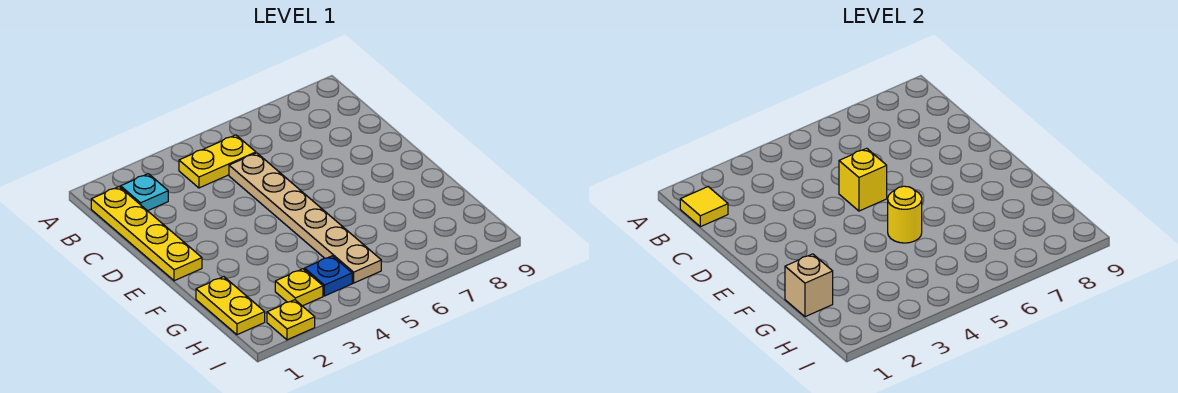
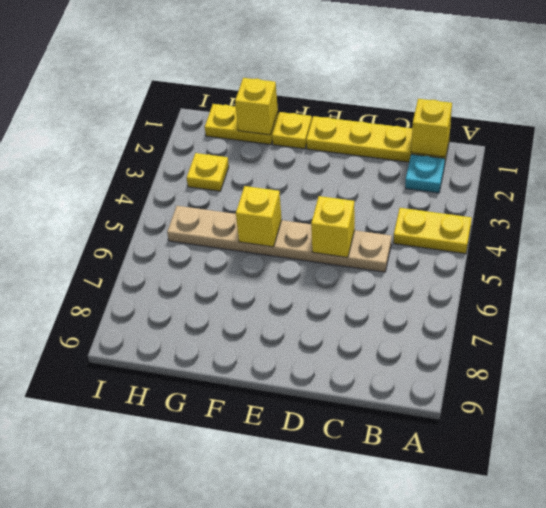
yellow tile B1 level 2 -> yellow brick B1 level 2
yellow plate B4:B5 level 1 -> yellow plate A4:B4 level 1
yellow round brick F5 level 2 -> yellow brick F5 level 2
tan brick G1 level 2 -> yellow brick G1 level 2
blue plate H4 level 1 -> none
yellow plate I2 level 1 -> yellow plate F1 level 1

